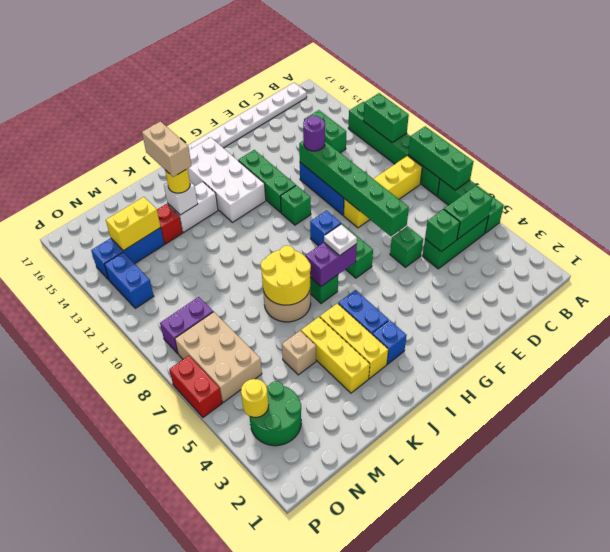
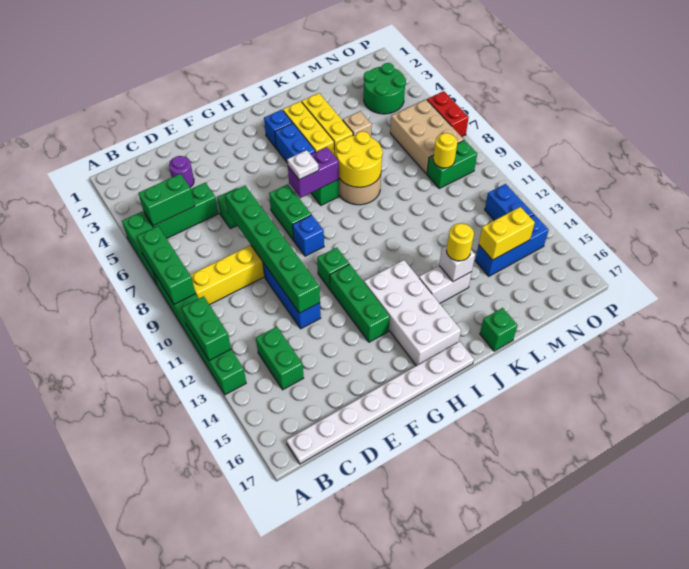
green brick D5 level 2 -> green brick K17 level 1
purple round brick E12 level 3 -> purple round brick D3 level 1
tan brick K14:K15 level 4 -> none
red brick L14 level 1 -> none
purple brick N9:O9 level 1 -> green brick N9:O9 level 1
yellow round brick O4 level 2 -> yellow round brick N9 level 2

